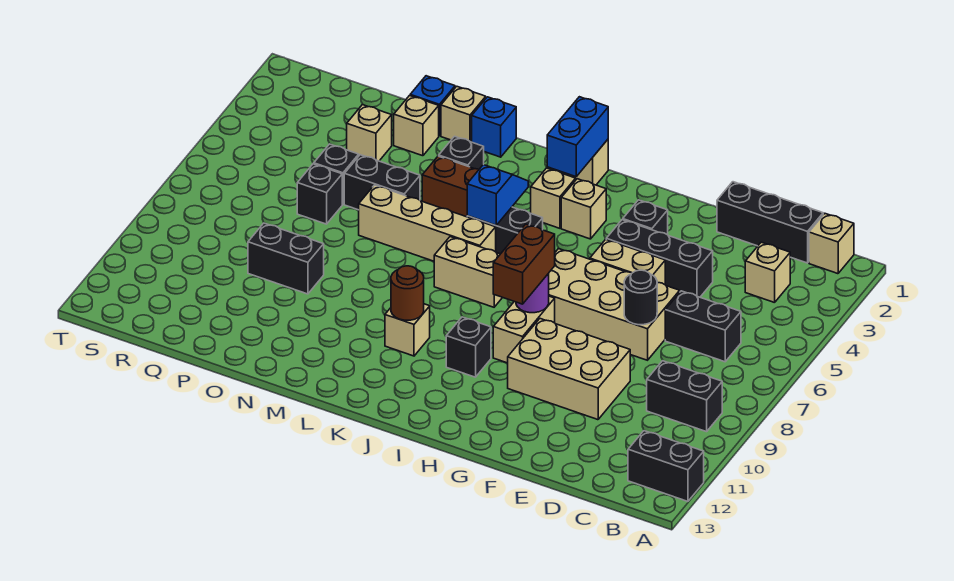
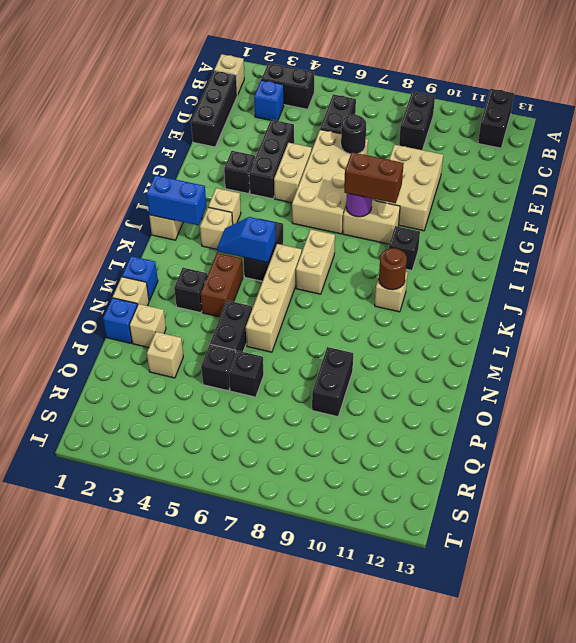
none -> black brick B3:B4 level 1
tan brick C3 level 1 -> blue brick C3 level 1

